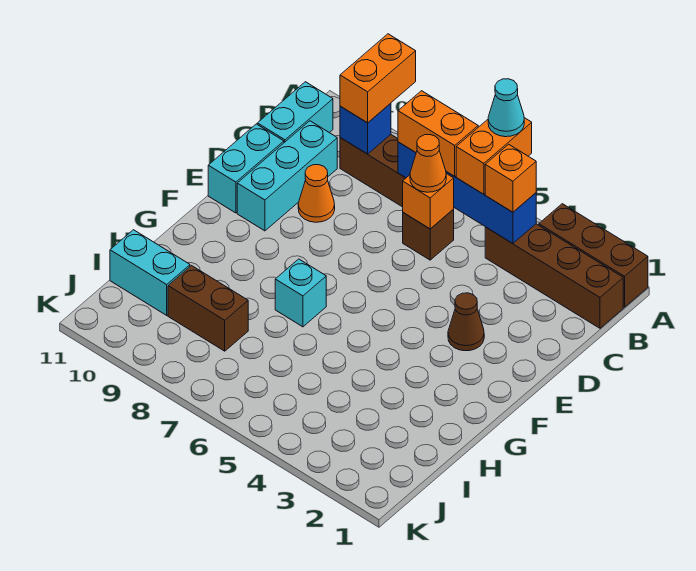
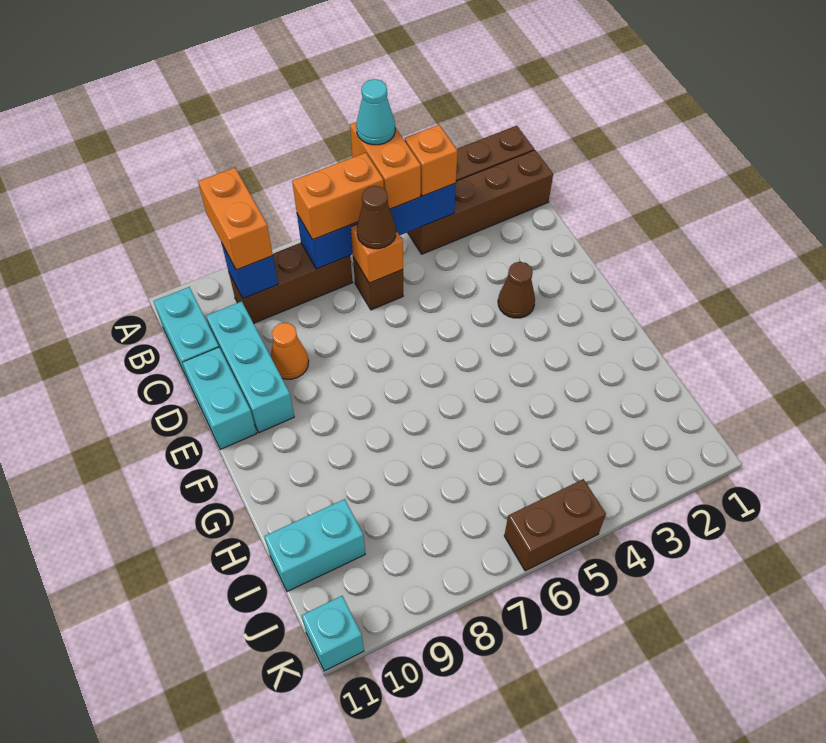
orange cone C6 level 3 -> brown cone C6 level 3
cyan brick G7 level 1 -> cyan brick K11 level 1
brown brick I8:I9 level 1 -> brown brick K5:K6 level 1

